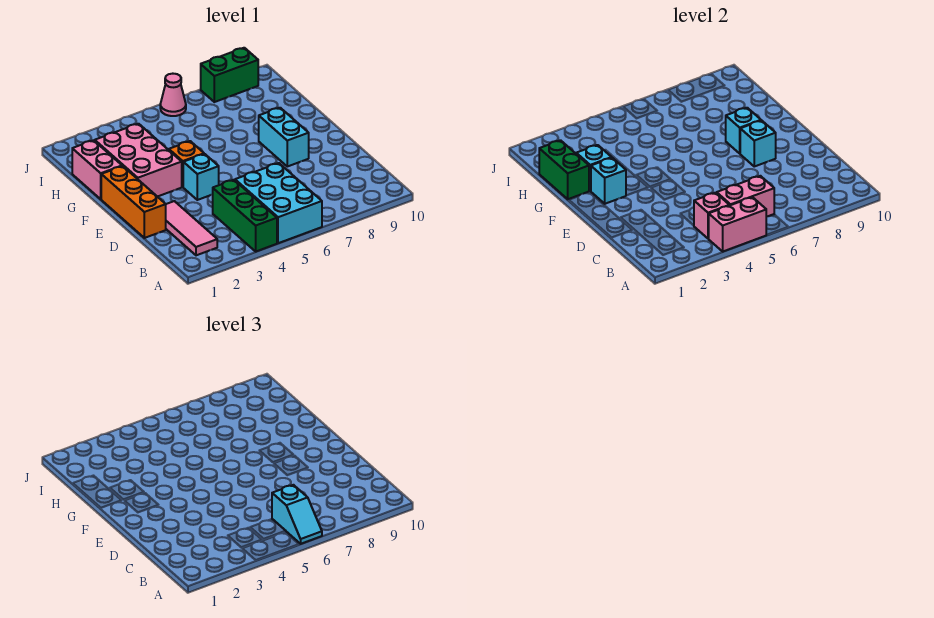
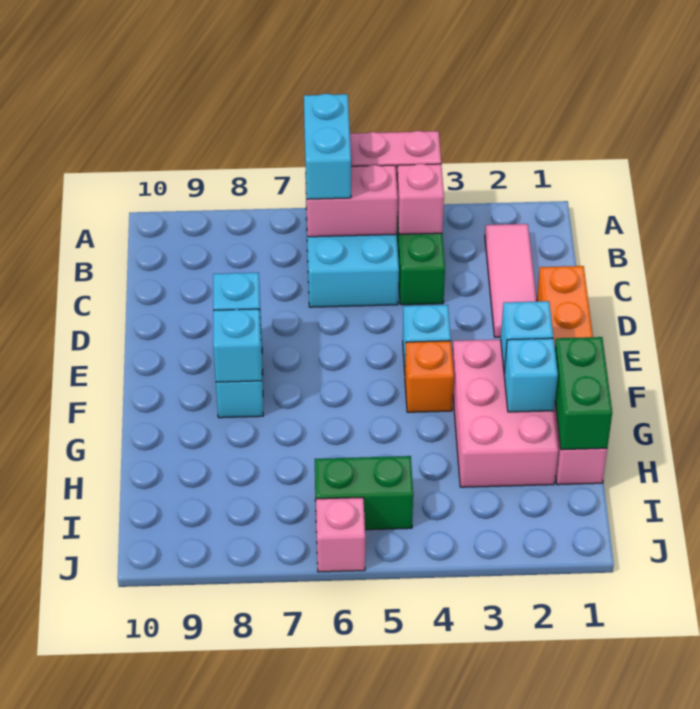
cyan slope A6:B6 level 3 top B -> cyan brick A6:B6 level 3
pink cone J6 level 1 -> pink brick J6 level 1
green brick J8:J9 level 1 -> green brick I5:I6 level 1

